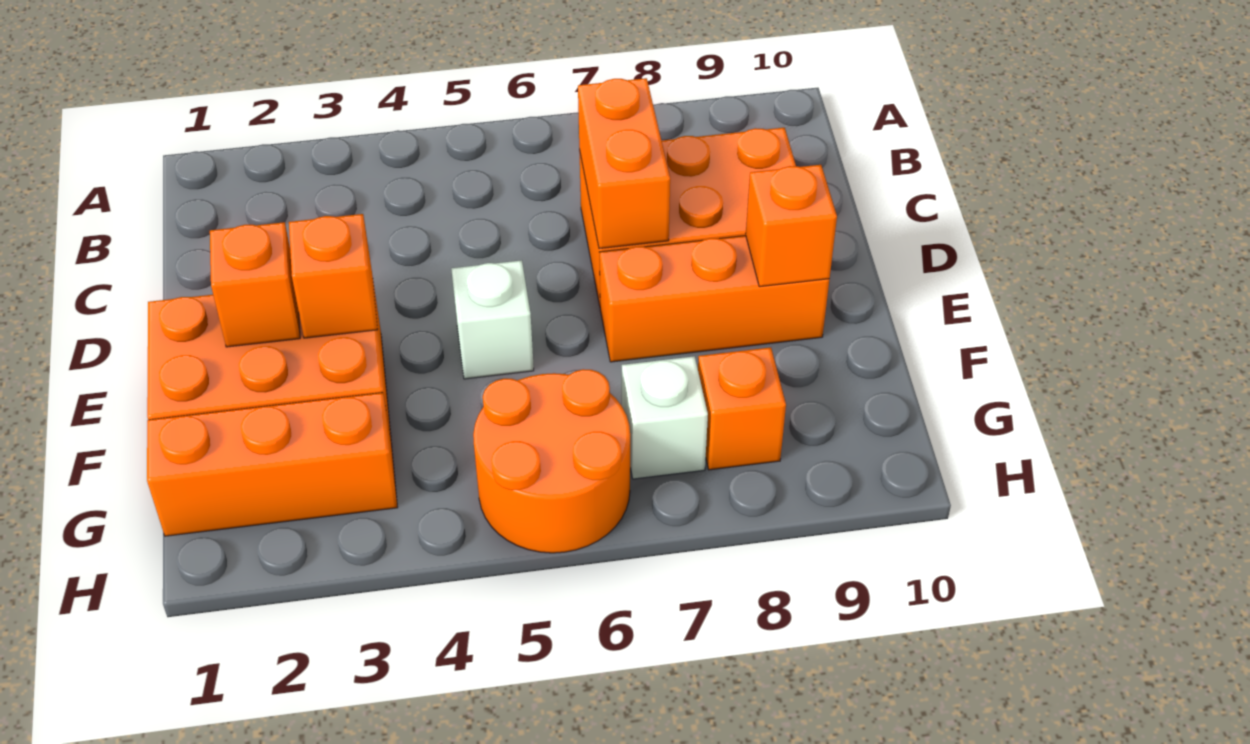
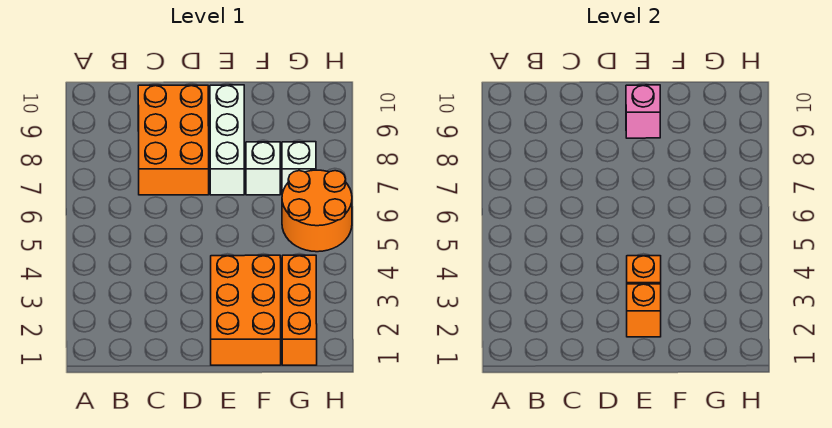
orange brick C7:D7 level 2 -> none
white brick E5 level 1 -> white brick F7 level 1
orange brick E7:E9 level 1 -> white brick E7:E9 level 1
orange brick E9 level 2 -> pink brick E9 level 2
orange brick G8 level 1 -> none

